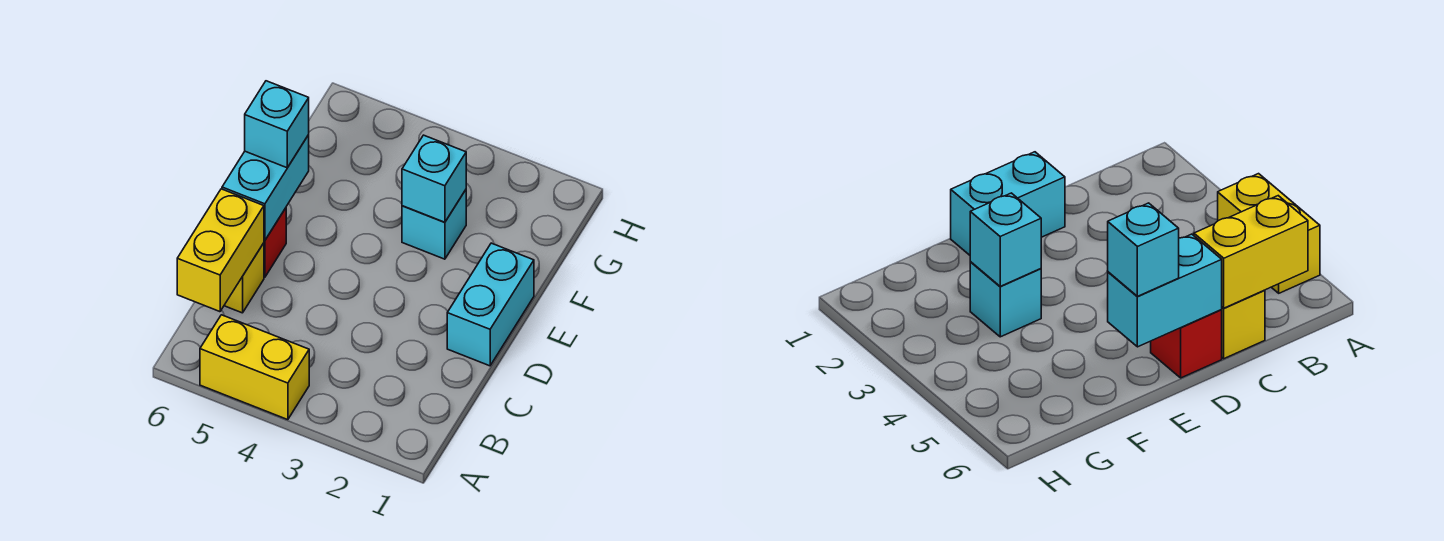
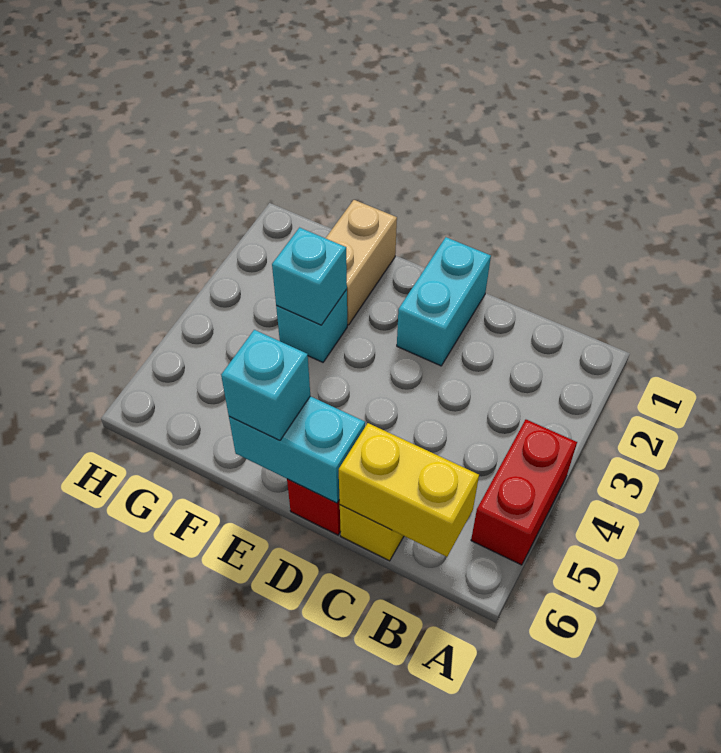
yellow brick A4:A5 level 1 -> red brick A4:A5 level 1
cyan brick D1:E1 level 1 -> cyan brick D1:D2 level 1
none -> tan brick F1:F2 level 1

